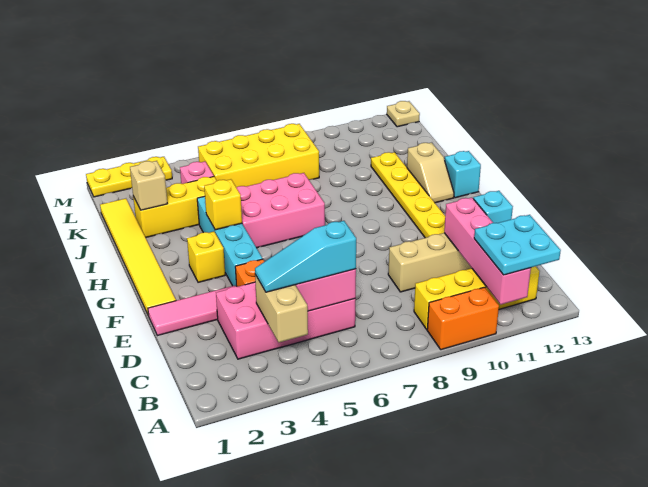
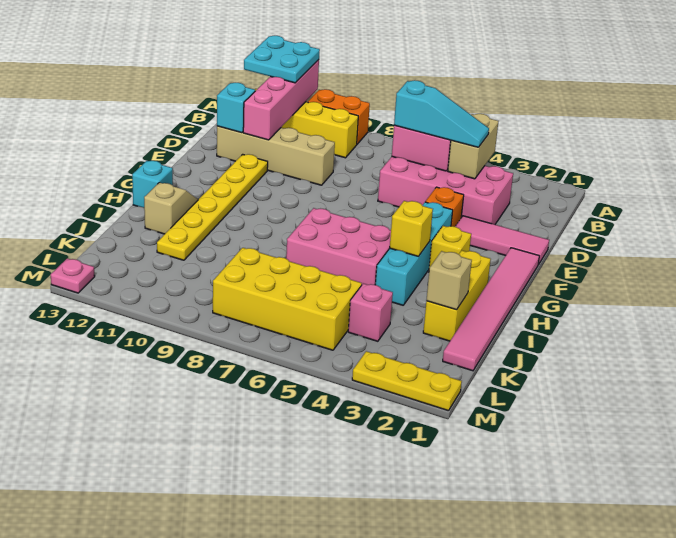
yellow tile F1:K1 level 1 -> pink tile F1:K1 level 1
yellow brick J2:J4 level 1 -> yellow brick H2:J2 level 1
tan plate M13 level 1 -> pink plate M13 level 1

